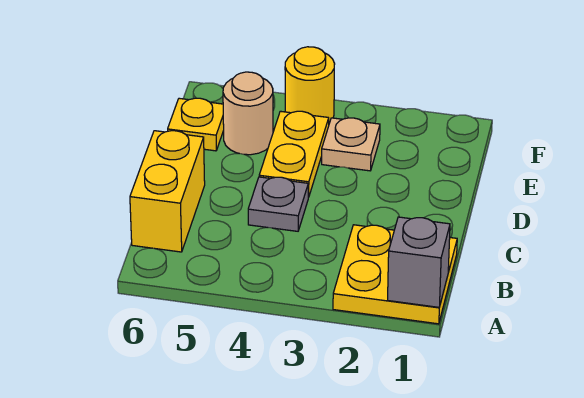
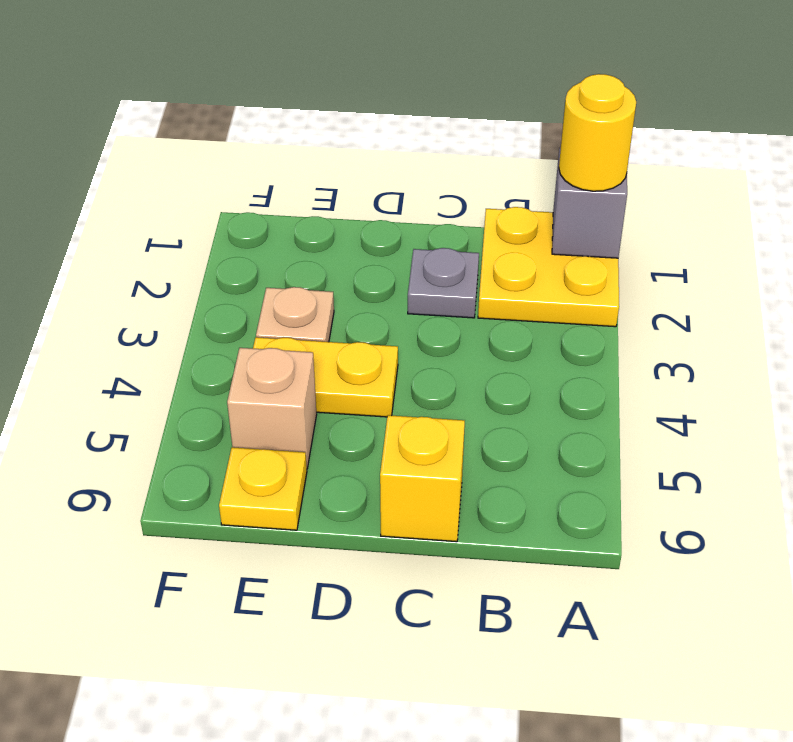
yellow brick B6:C6 level 1 -> yellow brick C6 level 1
grey plate C4 level 1 -> grey plate C2 level 1
tan round brick E5 level 1 -> tan brick E5 level 1
yellow round brick F4 level 1 -> yellow round brick A1 level 3

